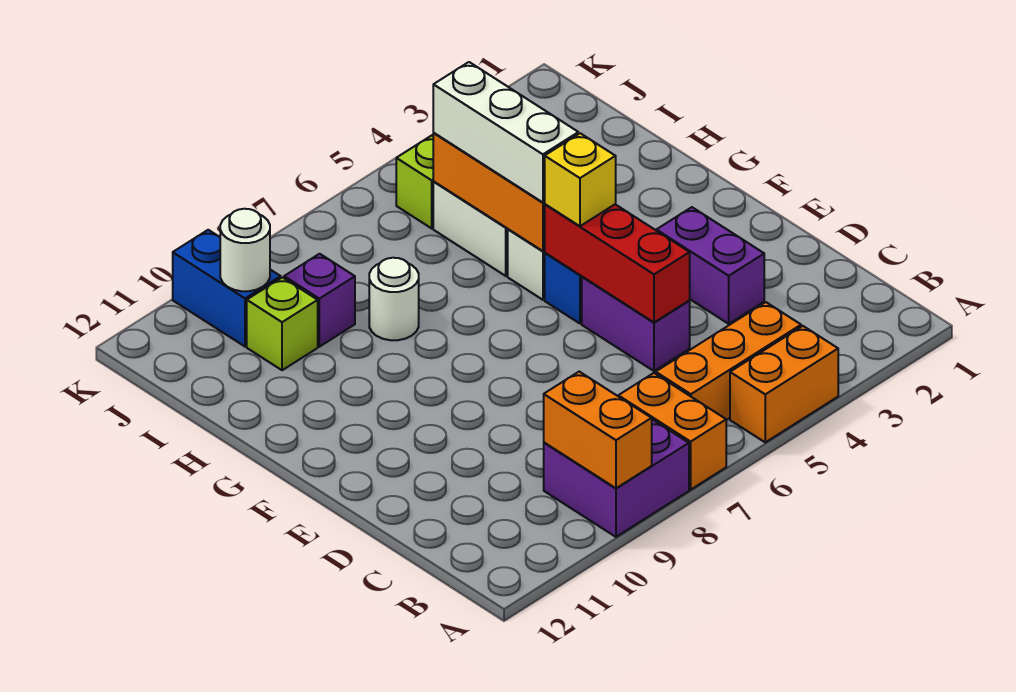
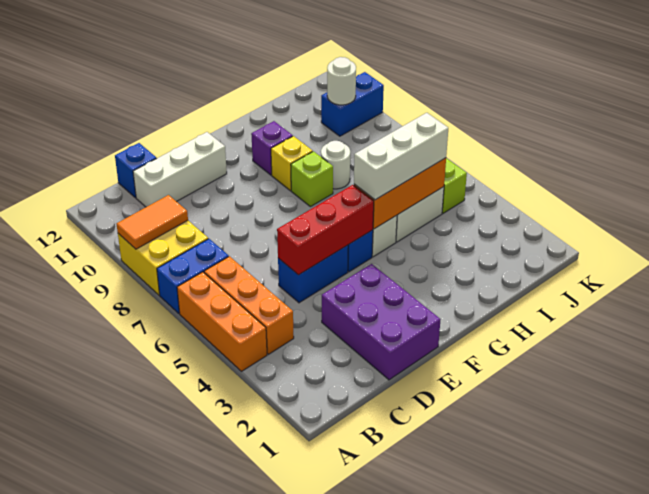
orange brick A4:A5 level 1 -> orange brick A4:A6 level 1
orange brick A7:B7 level 1 -> blue brick A7:B7 level 1
purple brick A8:B9 level 1 -> yellow brick A8:B9 level 1
orange brick A9:B9 level 2 -> orange tile A9:B9 level 2
none -> white brick C11:E11 level 1
none -> blue brick C12 level 1
purple brick D3:E3 level 1 -> purple brick D1:E3 level 1
purple brick D5:E5 level 1 -> blue brick D5:E5 level 1
yellow brick F5 level 3 -> yellow brick G9 level 1
purple brick I9 level 1 -> purple brick G10 level 1
lime brick I10 level 1 -> lime brick G8 level 1

